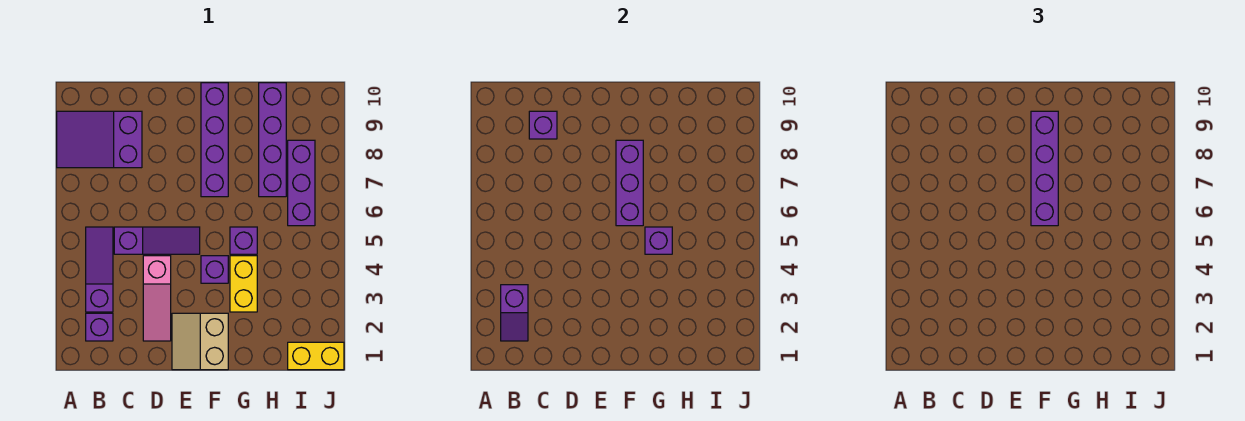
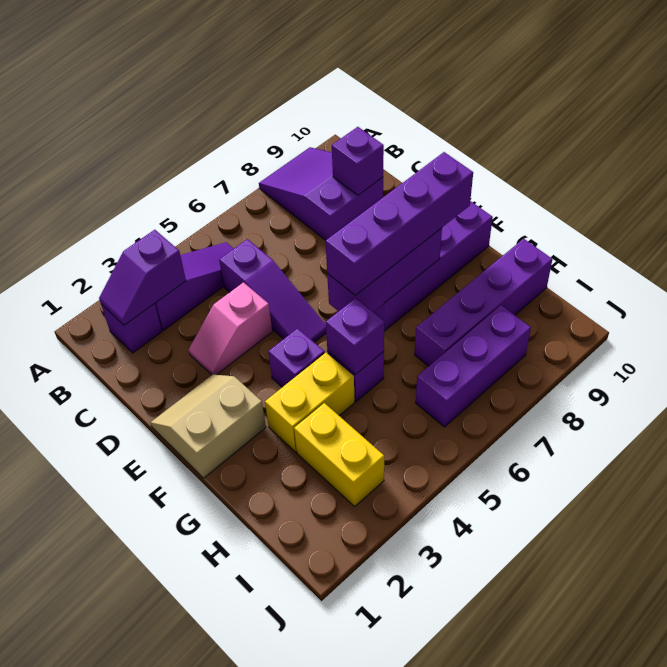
pink slope D2:D4 level 1 top 4 -> pink slope D3:D4 level 1 top 4
yellow brick I1:J1 level 1 -> yellow brick H3:I3 level 1

